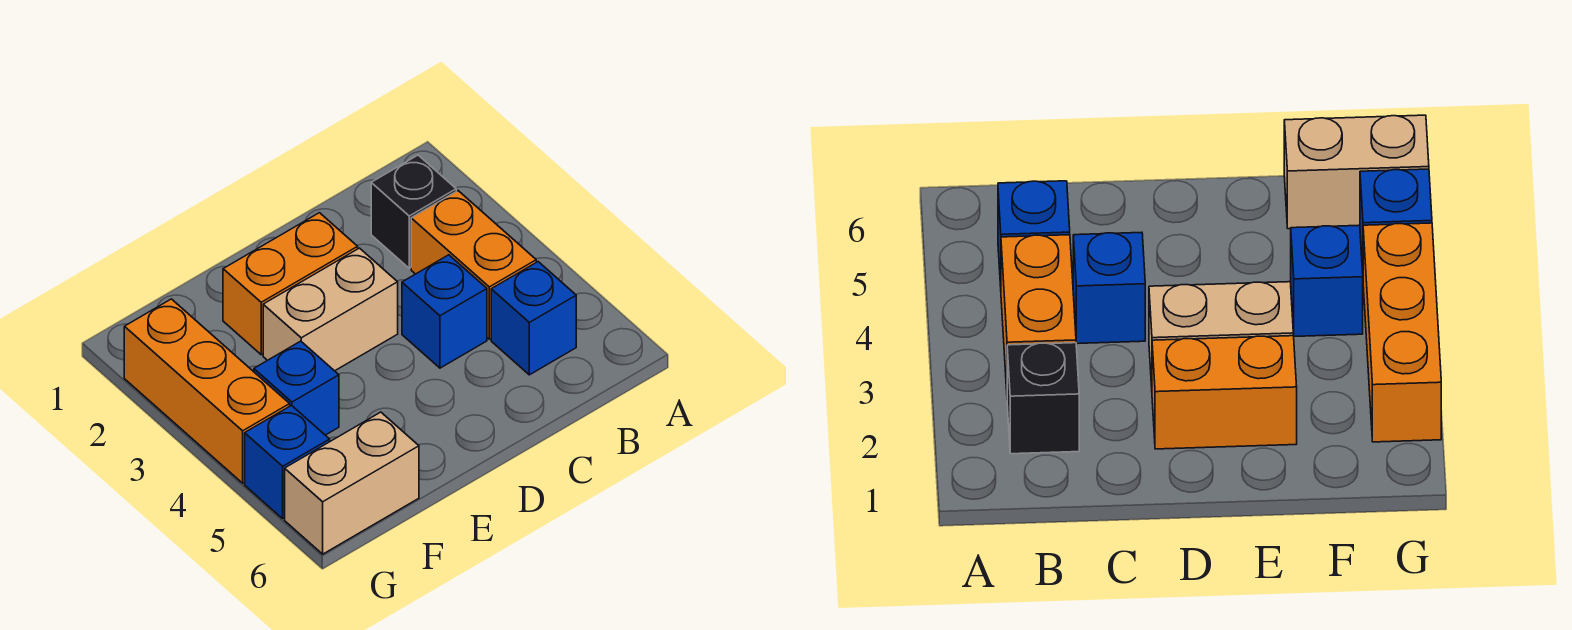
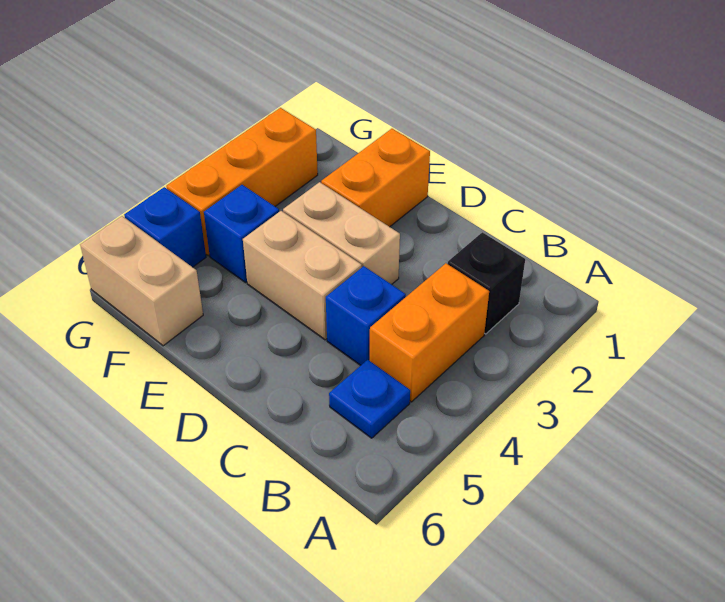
blue brick B5 level 1 -> blue plate B5 level 1
orange brick D2:E2 level 1 -> orange brick E1:E2 level 1
none -> tan brick D4:E4 level 1

